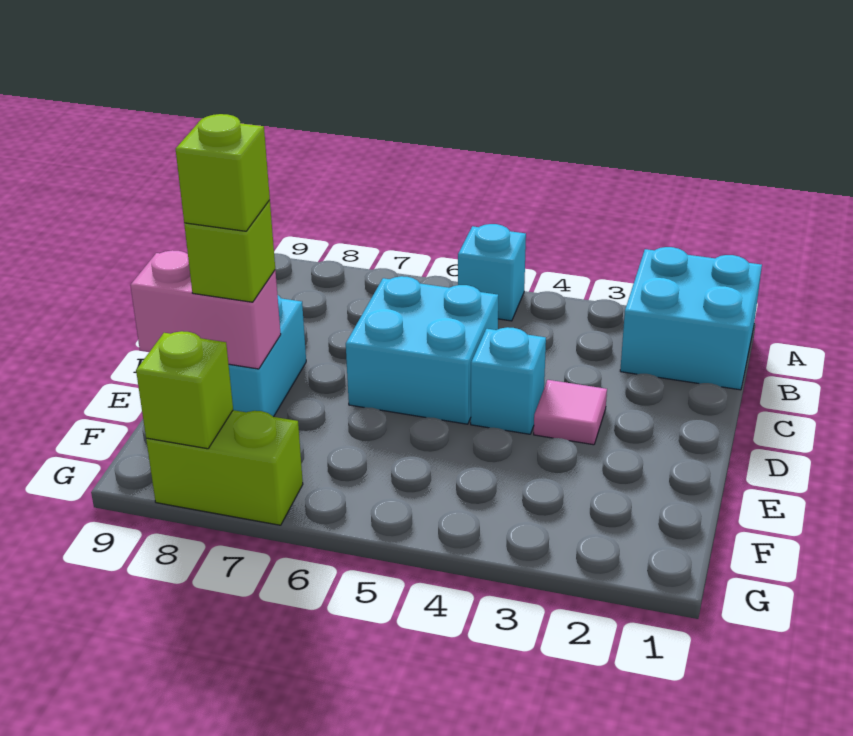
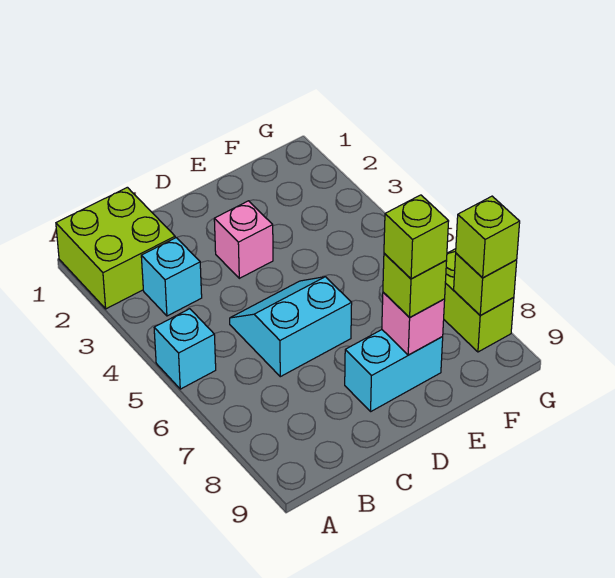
cyan brick A1:B2 level 1 -> lime brick A1:B2 level 1
cyan brick C5:D6 level 1 -> cyan slope C5:D6 level 1 top 6
pink tile D3 level 1 -> pink brick D3 level 1
cyan brick D4 level 1 -> cyan brick B3 level 1
pink brick E8:E9 level 2 -> pink brick E8 level 2
none -> lime brick G8 level 3

